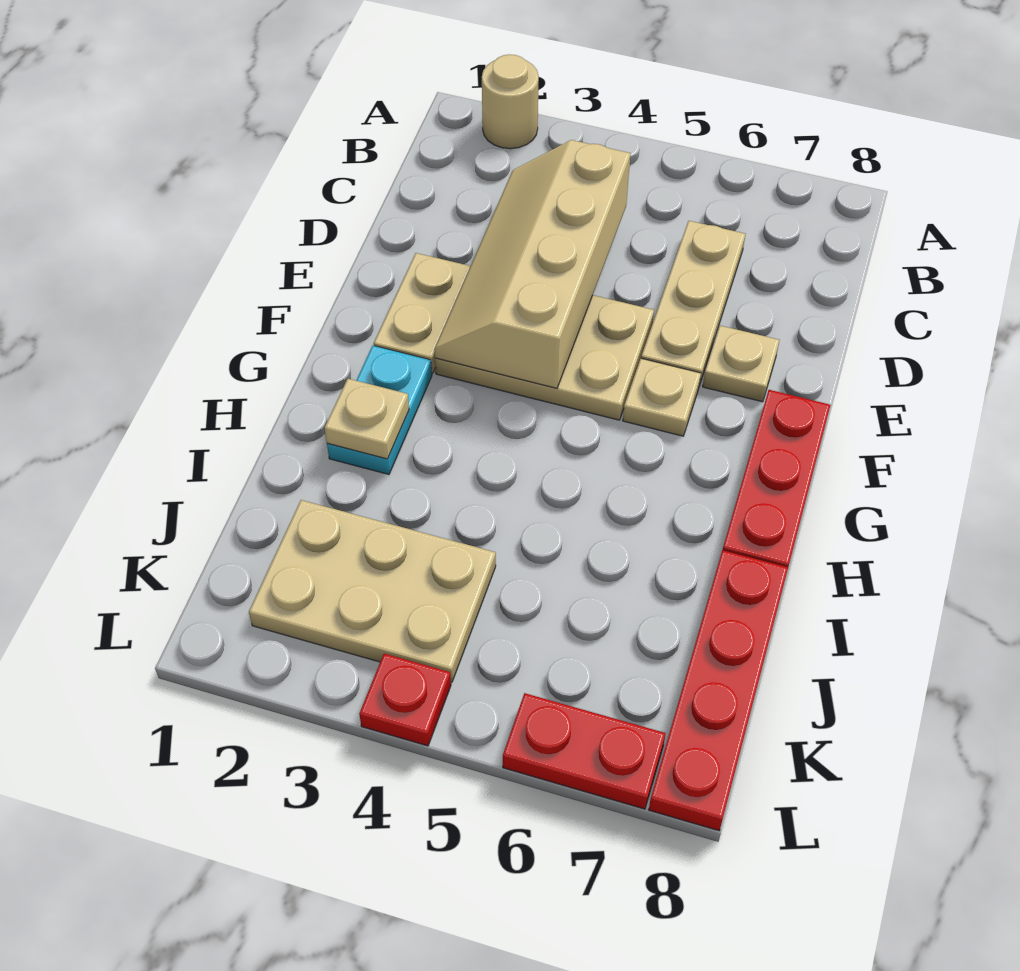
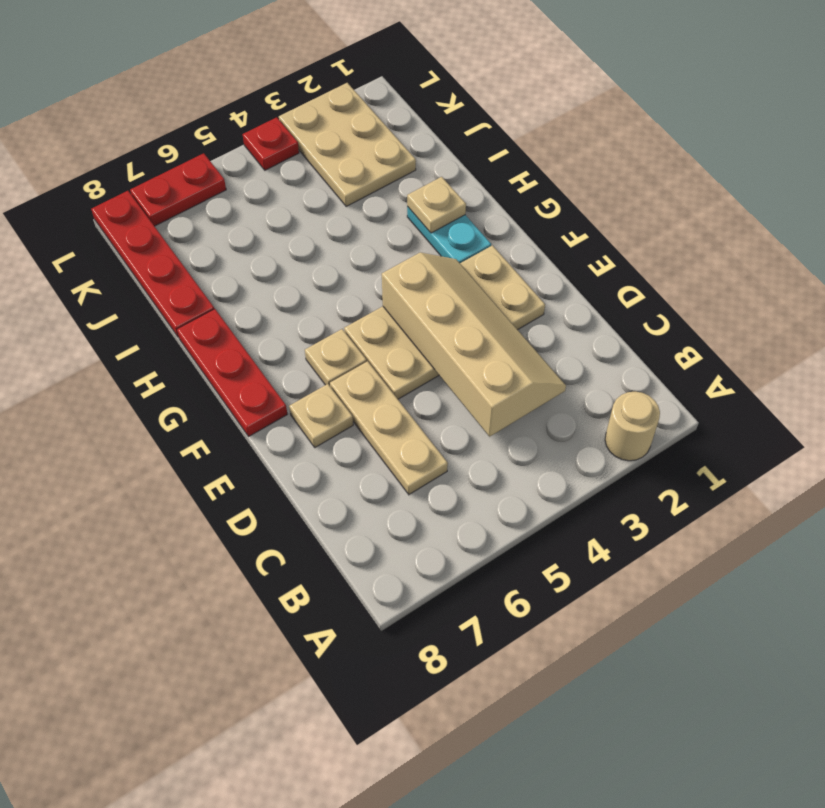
tan plate J2:K4 level 1 -> tan plate J2:L3 level 1

